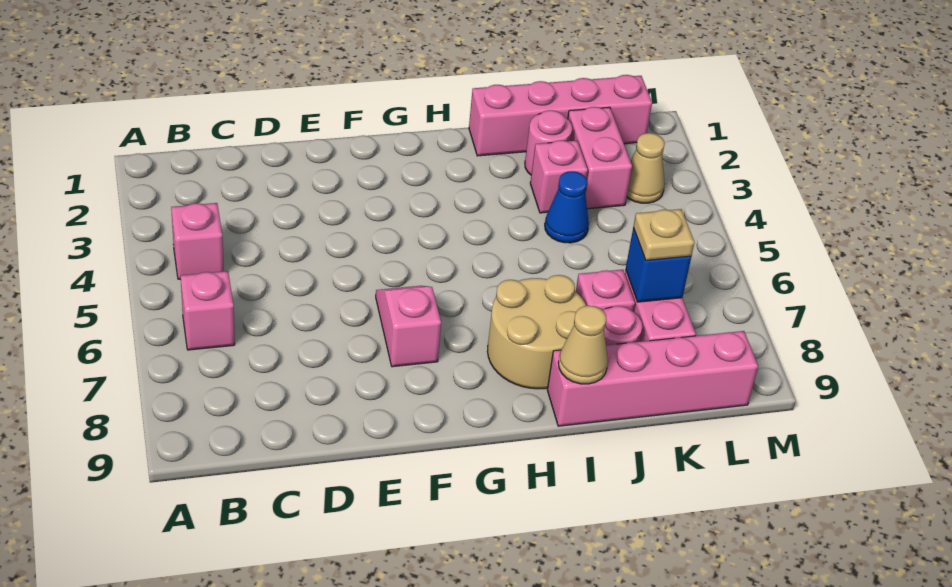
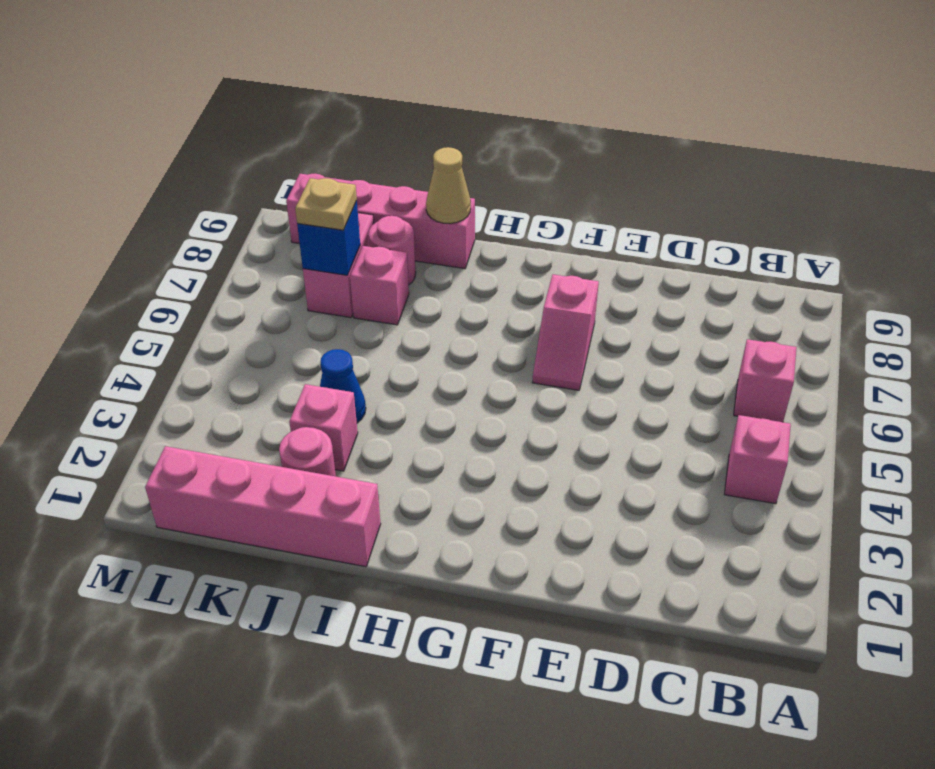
tan round brick H7:I8 level 1 -> none
pink brick K2:K3 level 1 -> none
tan cone L3 level 1 -> none

